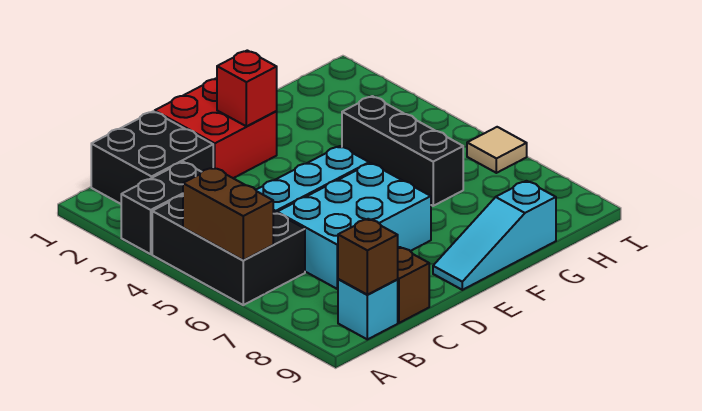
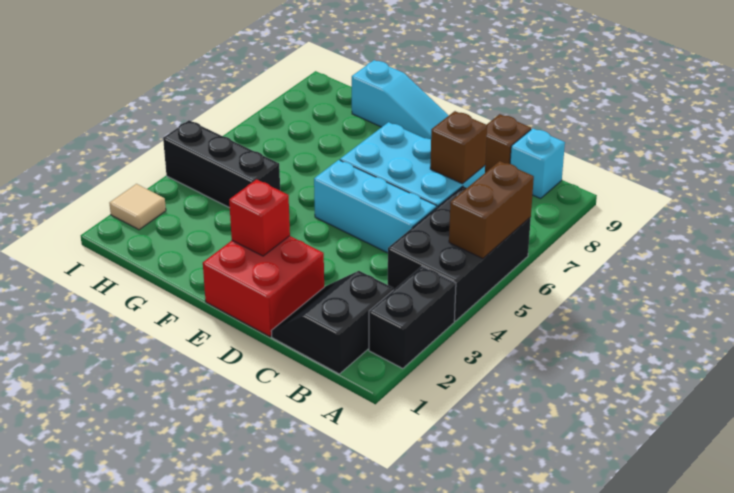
black brick A3:B3 level 1 -> black brick A2:A3 level 1
black brick B1:C2 level 1 -> black slope B1:C2 level 1 top B
brown brick B9 level 2 -> brown brick C7 level 2
black brick G4:G6 level 1 -> black brick G4:I4 level 1
tan tile I6 level 1 -> tan tile I2 level 1

